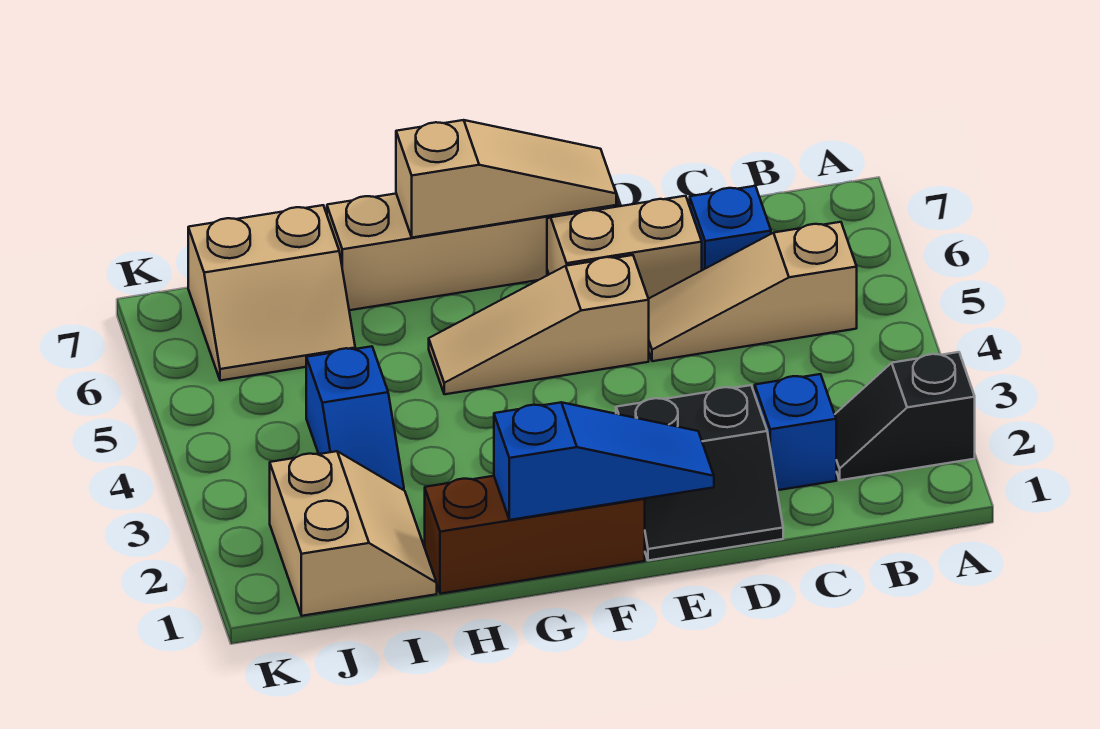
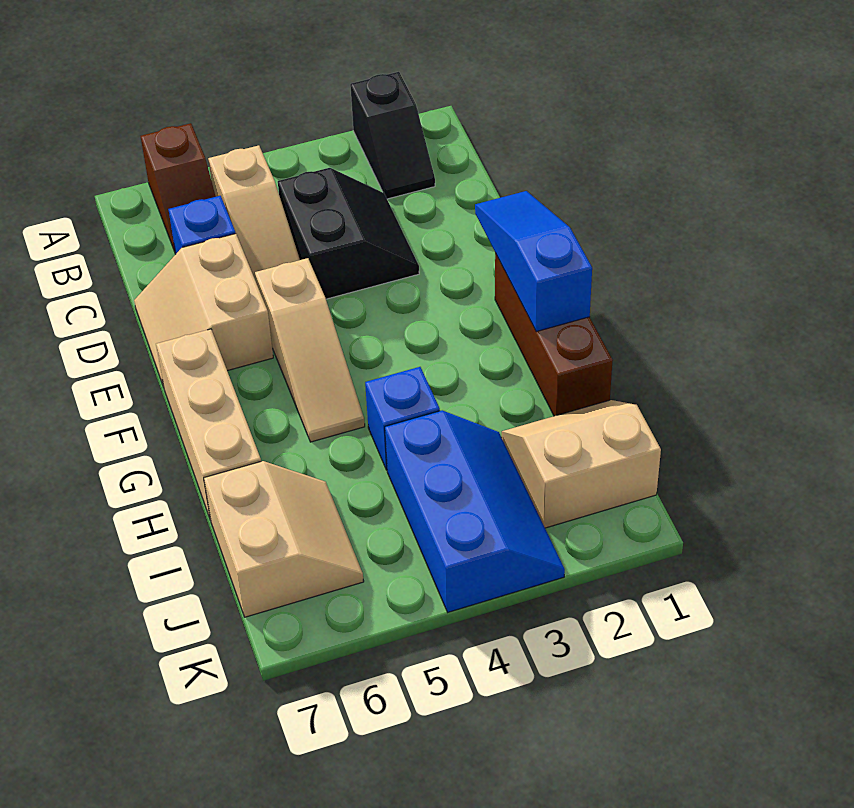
none -> brown slope A6:B6 level 1 top A
blue brick C2 level 1 -> blue brick H4 level 1
black slope D1:E2 level 1 top 2 -> black slope C3:D4 level 1 top 4
tan slope E7:G7 level 2 top G -> none
blue slope I3:I4 level 1 top 4 -> blue slope I3:K4 level 1 top 4

